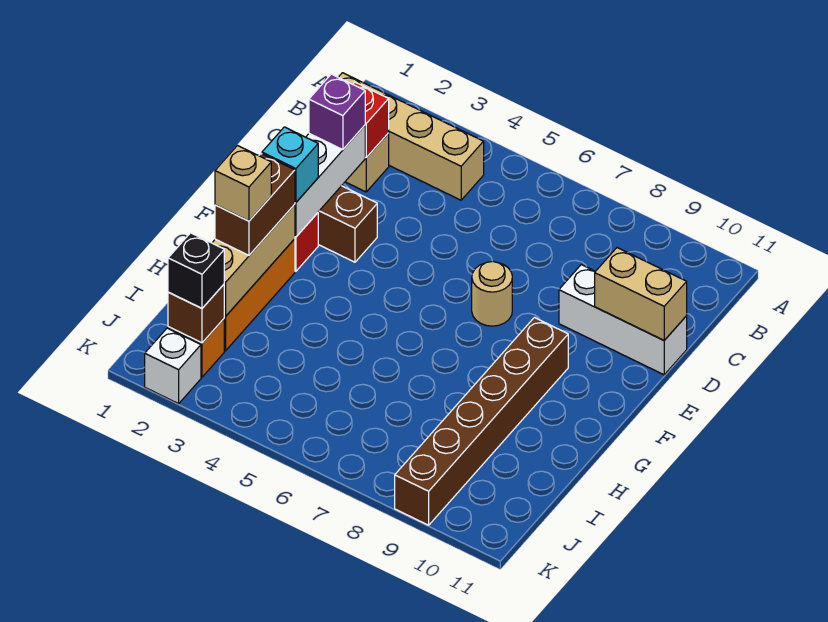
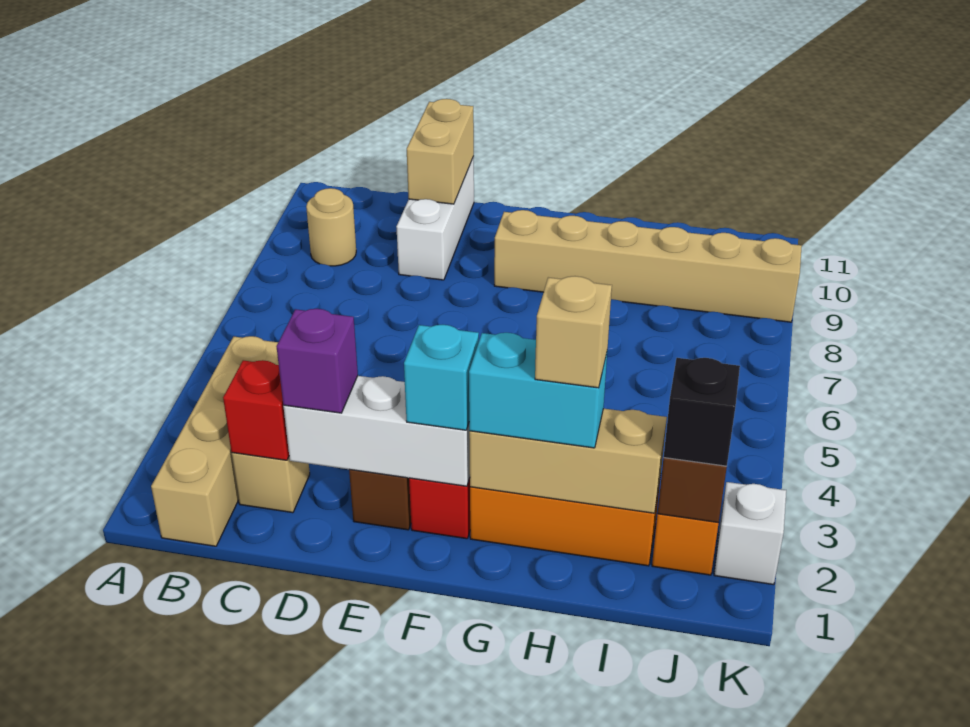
tan round brick E7 level 1 -> tan round brick B9 level 1
brown brick F9:K9 level 1 -> tan brick F9:K9 level 1
brown brick G2:H2 level 3 -> cyan brick G2:H2 level 3

